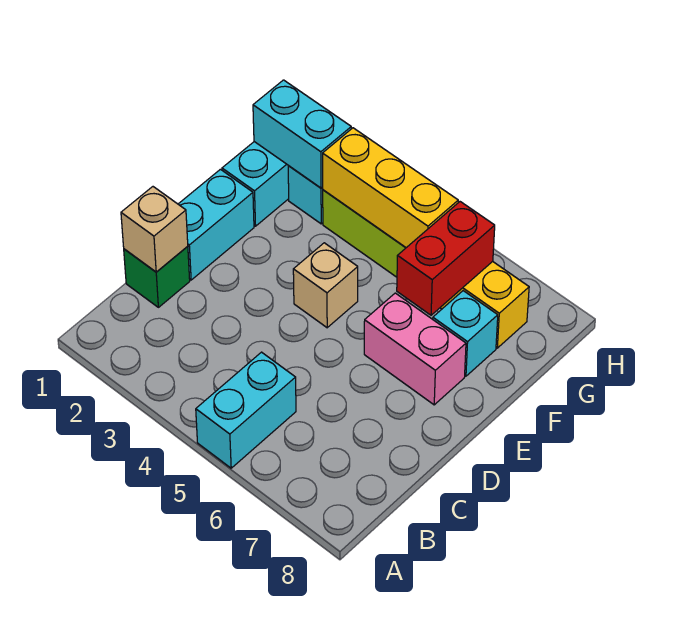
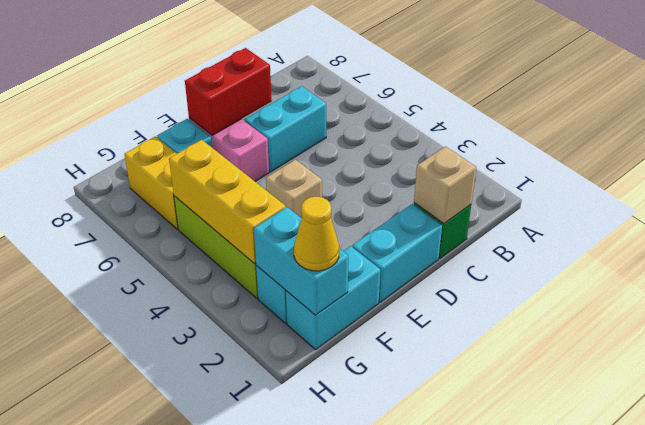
cyan brick A5:B5 level 1 -> cyan brick C6:D6 level 1
red brick F6:G6 level 2 -> red brick D7:E7 level 2
none -> yellow cone G1 level 3

